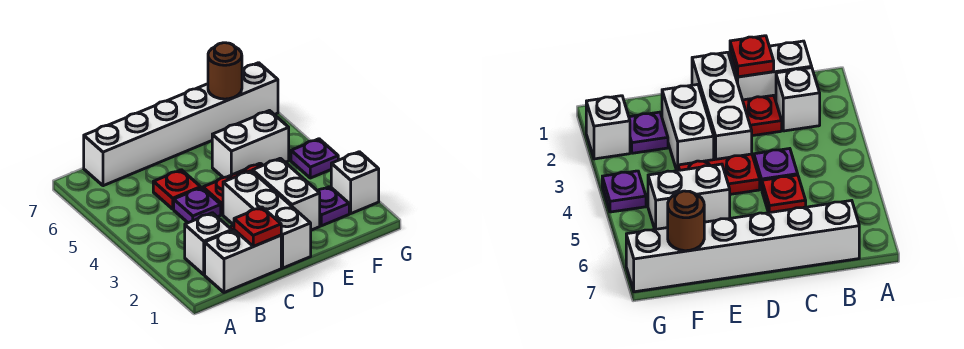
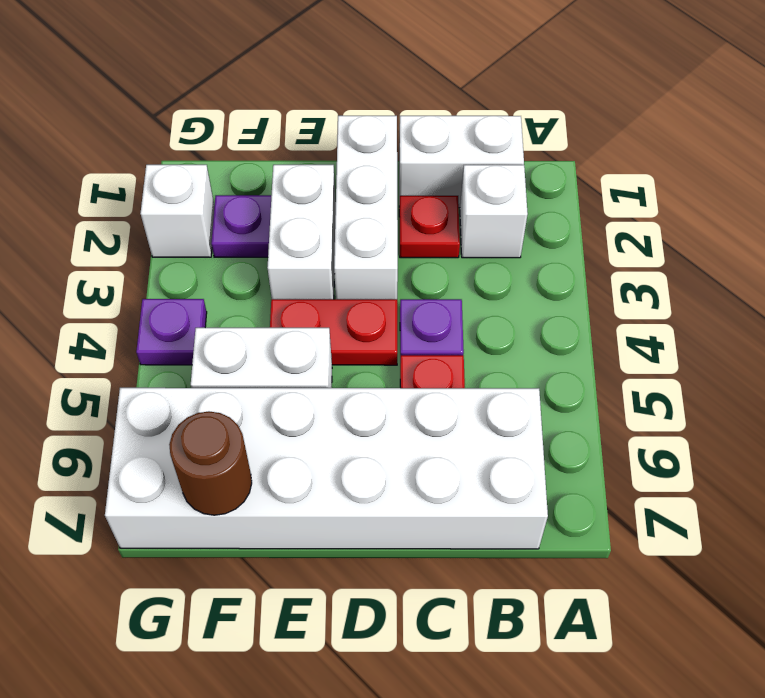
white brick B7:G7 level 1 -> white brick B6:G7 level 1
red plate C1 level 2 -> none

